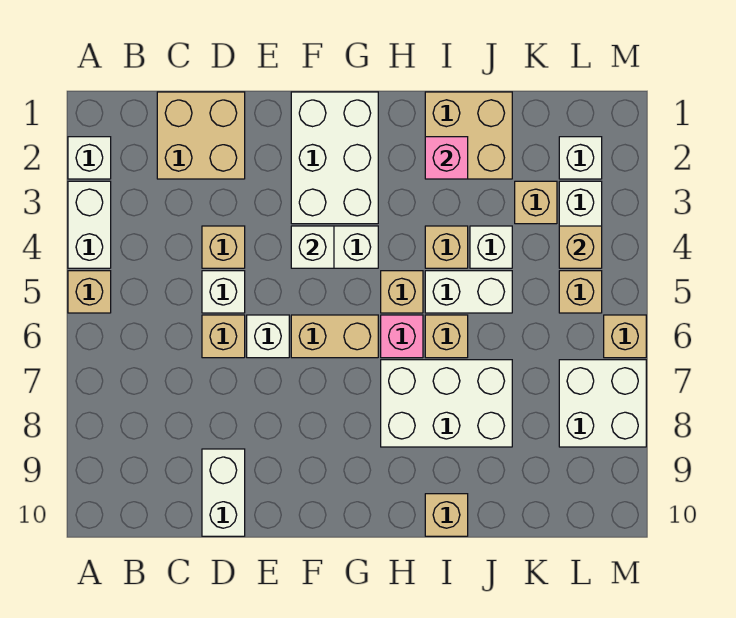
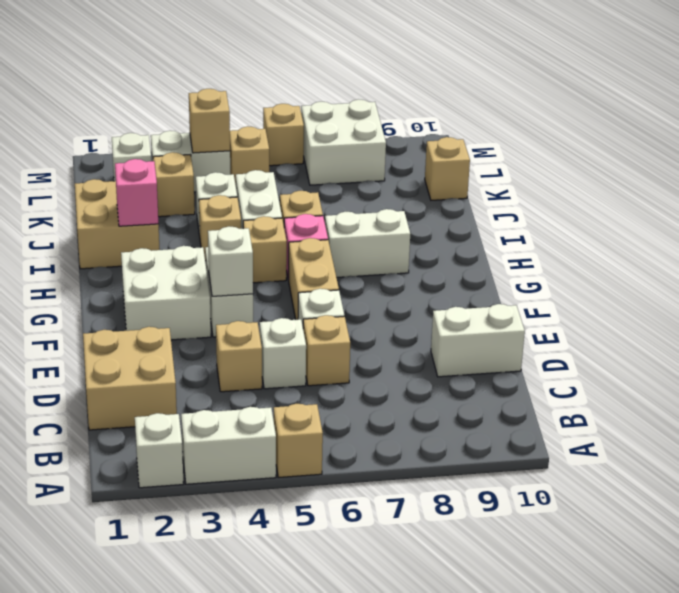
white brick F1:G3 level 1 -> white brick F2:G3 level 1
white brick H7:J8 level 1 -> white brick H7:H8 level 1
tan brick I10 level 1 -> tan brick K10 level 1

